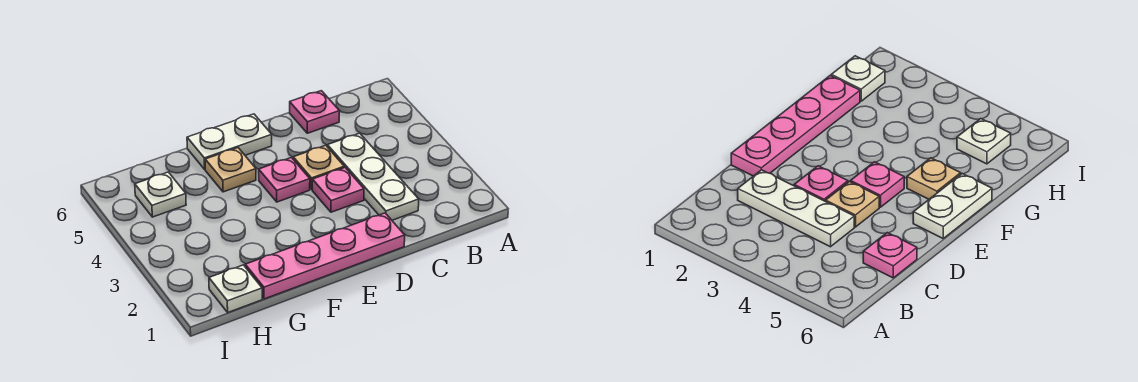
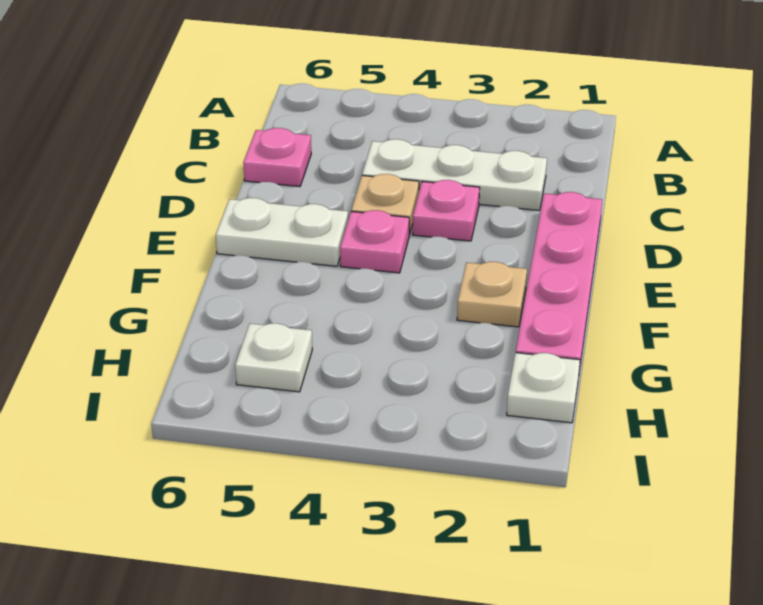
white plate E6:F6 level 1 -> white plate E5:E6 level 1
tan plate F5 level 1 -> tan plate F2 level 1

